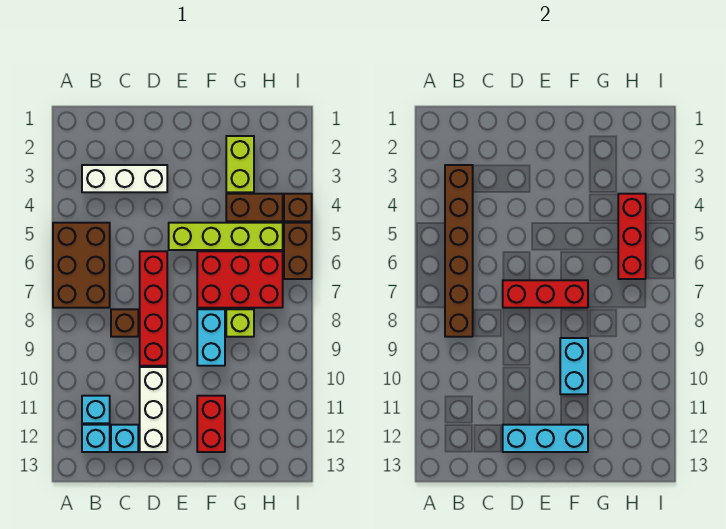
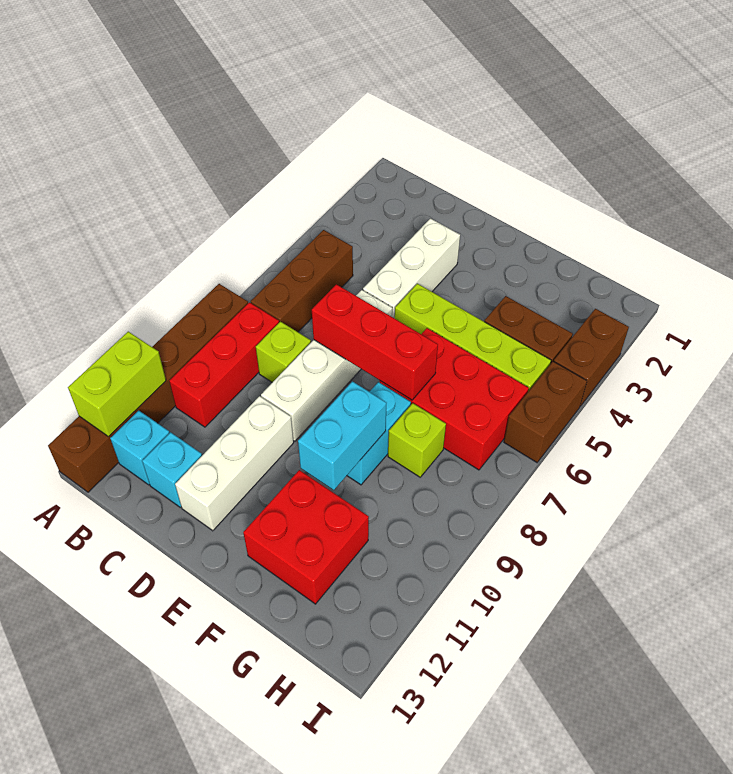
brown brick A5:B7 level 1 -> brown brick B5:B7 level 1
white brick B3:D3 level 1 -> white brick D3:D5 level 1
brown brick B3:B8 level 2 -> brown brick A8:A13 level 1
cyan brick B11 level 1 -> none
brown brick C8 level 1 -> lime brick C8 level 1
red brick D6:D9 level 1 -> white brick D6:D9 level 1
cyan brick D12:F12 level 2 -> none
red brick F11:F12 level 1 -> red brick F11:G12 level 1
lime brick G2:G3 level 1 -> lime brick A11:A12 level 2
red brick H4:H6 level 2 -> red brick B8:B10 level 1
brown brick I4 level 1 -> brown brick I3:I4 level 1

